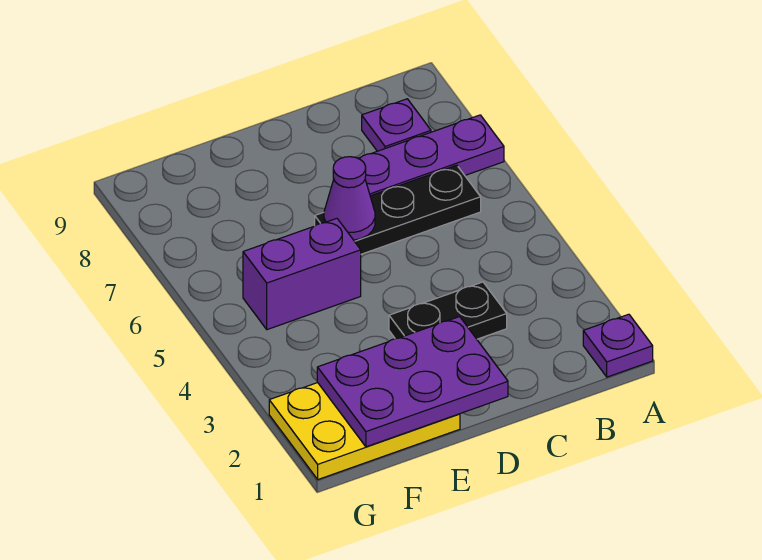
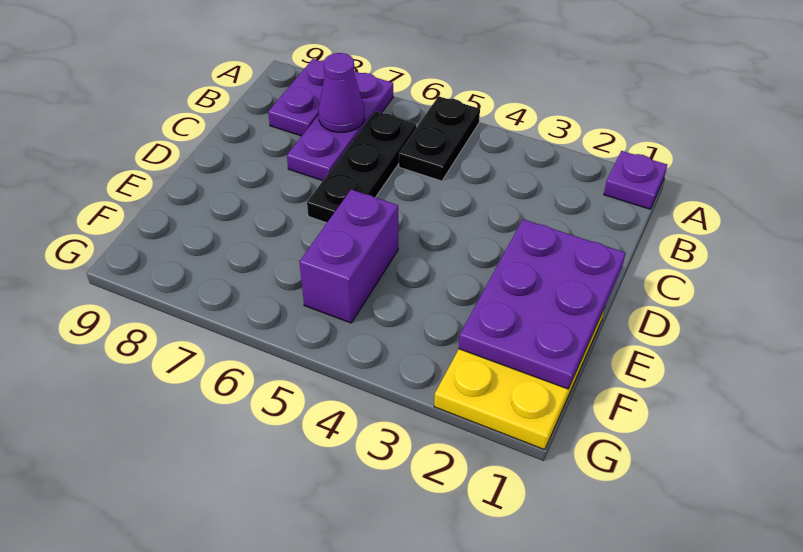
purple plate B8 level 1 -> purple plate A8:B8 level 1
black plate C3:D3 level 1 -> black plate A5:B5 level 1
purple cone D6 level 2 -> purple cone B7 level 2

